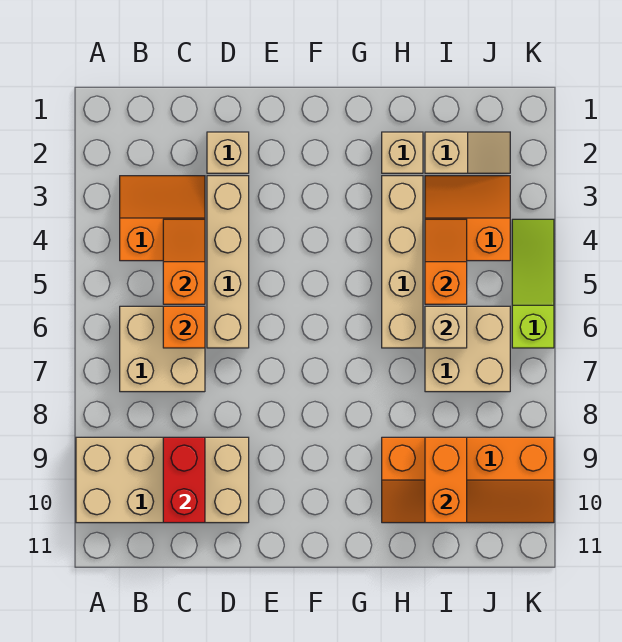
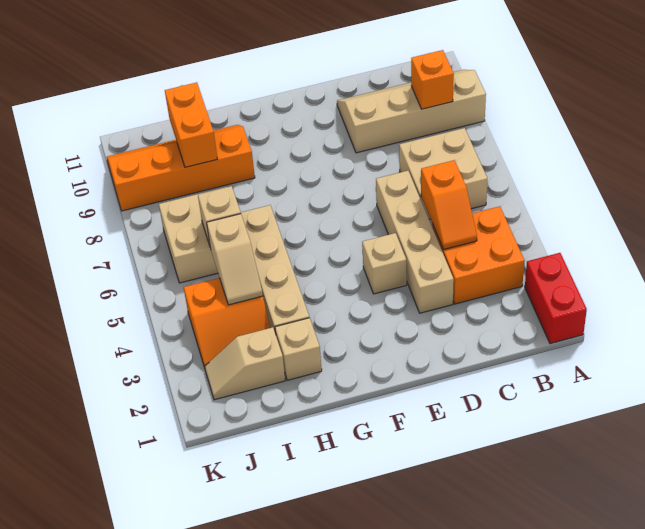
tan brick A9:D10 level 1 -> tan slope A9:D10 level 1 top 9
orange slope B3:C4 level 1 top 4 -> orange brick B3:C4 level 1
orange brick C6 level 2 -> orange brick B9 level 2
red brick C9:C10 level 2 -> red brick A1:A2 level 1
tan brick D2 level 1 -> tan brick E4 level 1
orange slope I4:I5 level 2 top 5 -> tan slope I4:I5 level 2 top 5
lime slope K4:K6 level 1 top 6 -> none

